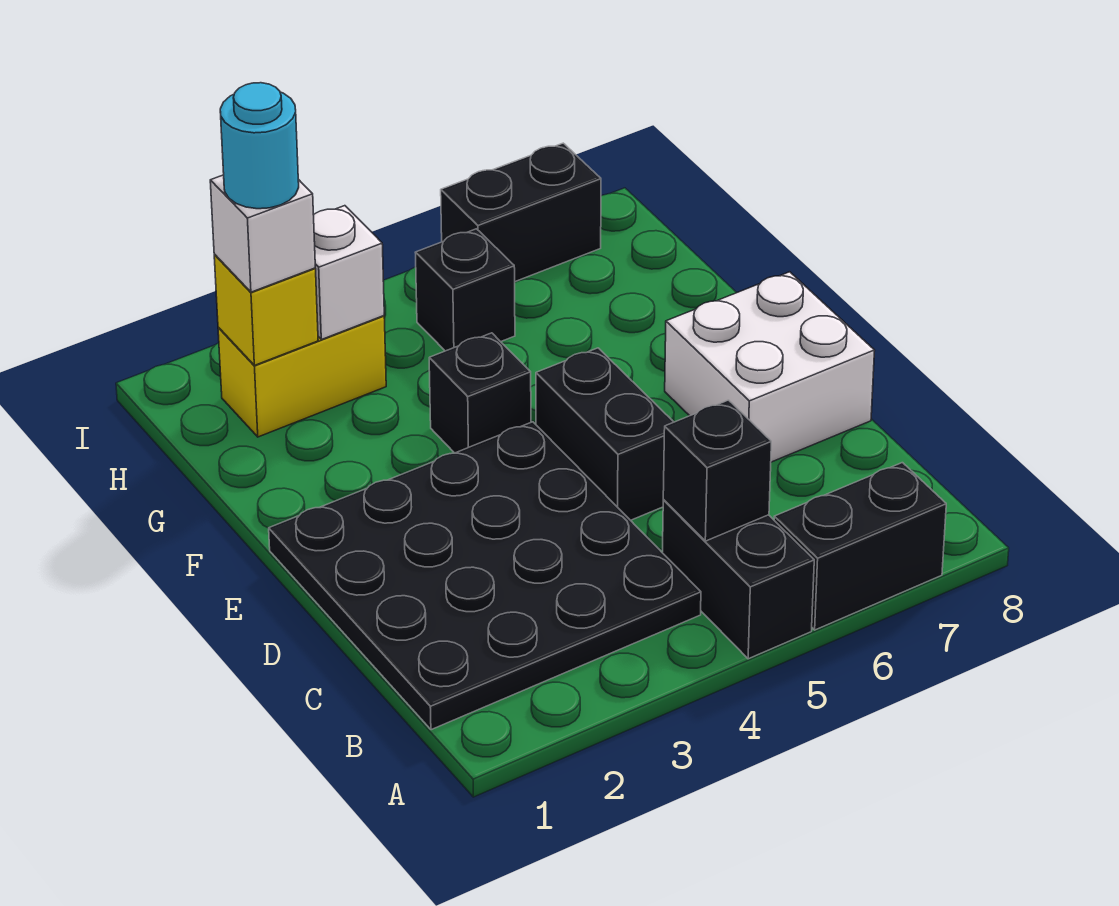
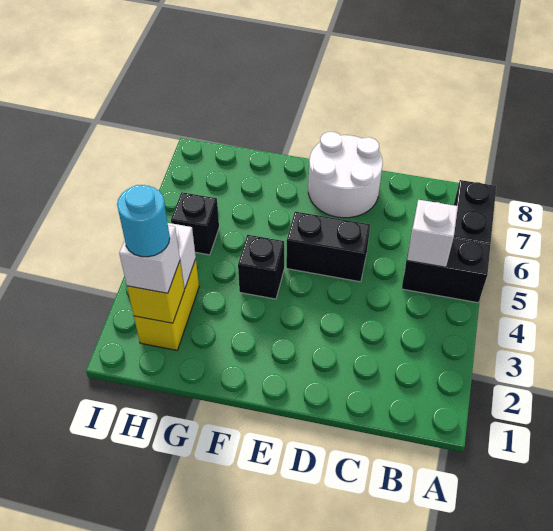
black plate B1:E4 level 1 -> none
black brick B5 level 2 -> white brick B5 level 2
white brick D7:E8 level 1 -> white round brick D7:E8 level 1
black brick I6:I7 level 1 -> none

